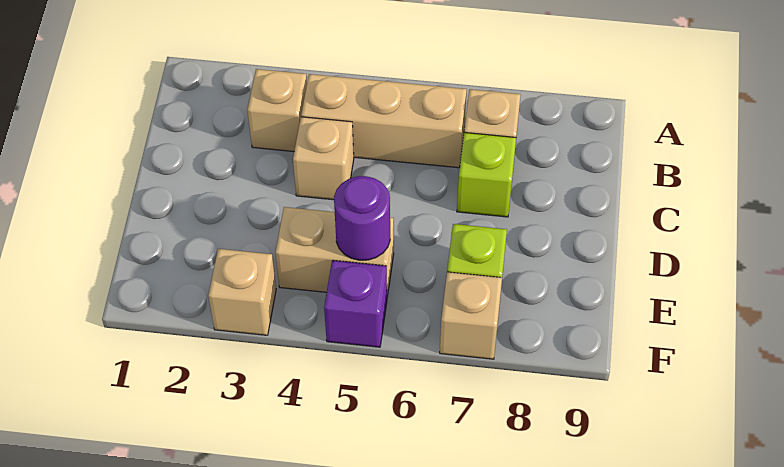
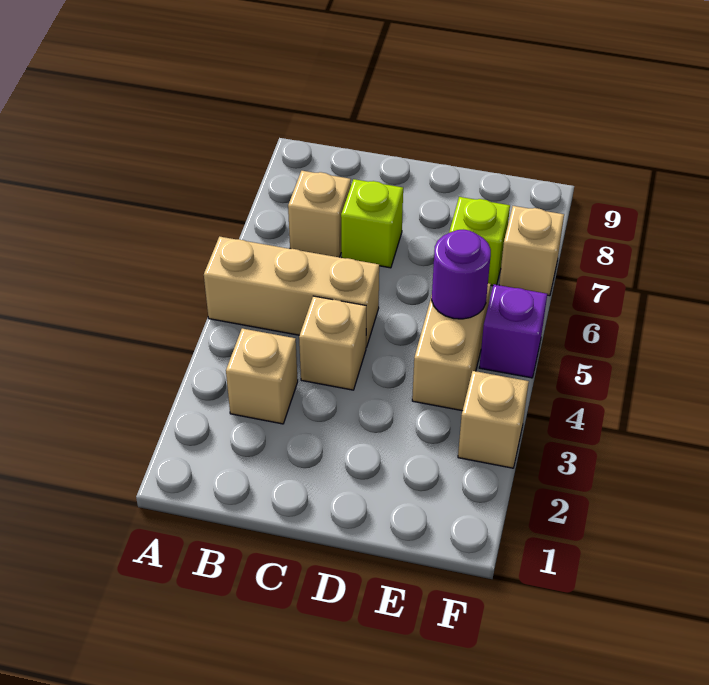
tan brick B4:B6 level 1 -> tan brick A5:C5 level 1

